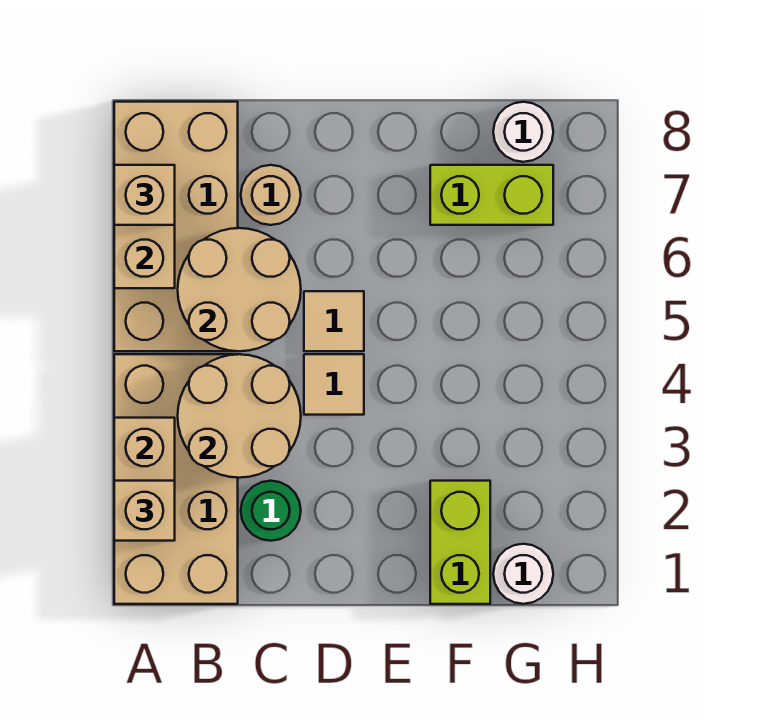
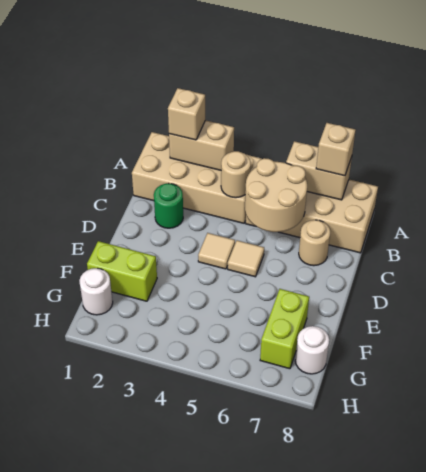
tan round brick B3:C4 level 2 -> tan round brick B4 level 2

